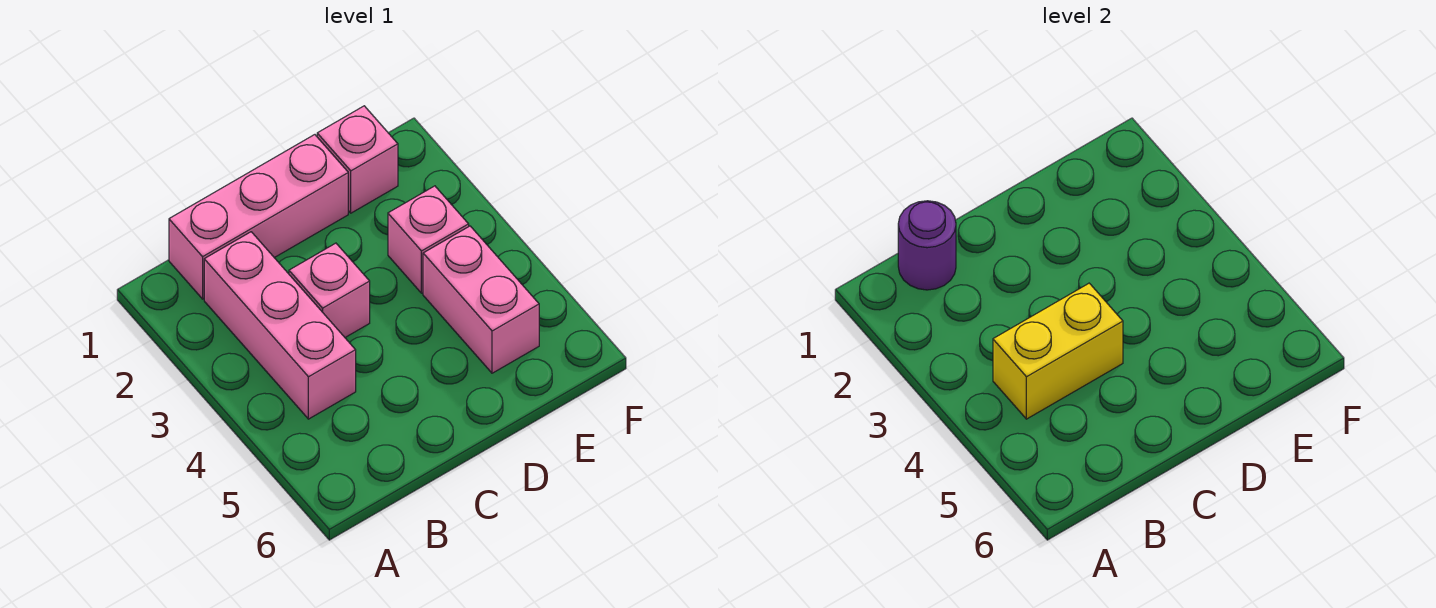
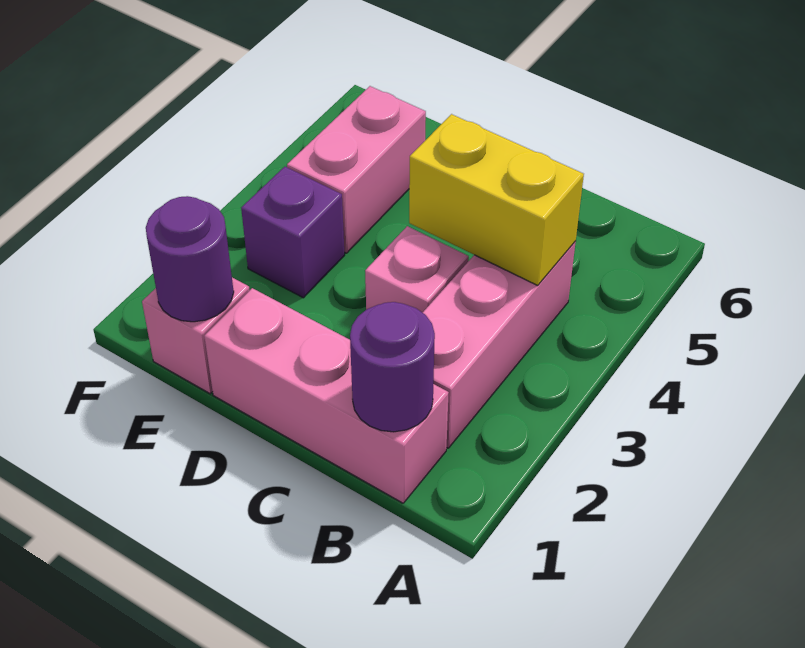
none -> purple round brick E1 level 2
pink brick E3 level 1 -> purple brick E3 level 1

